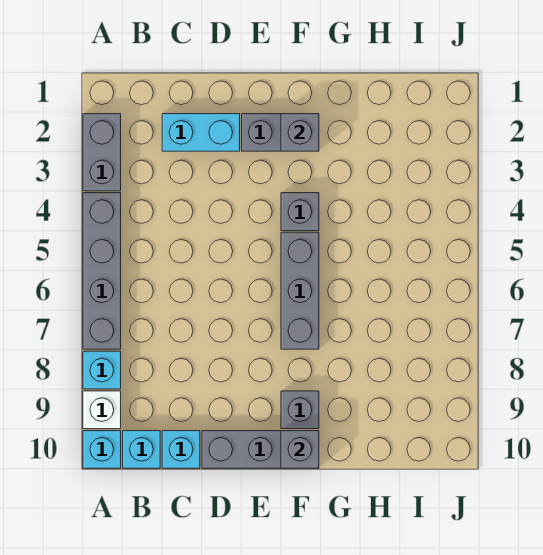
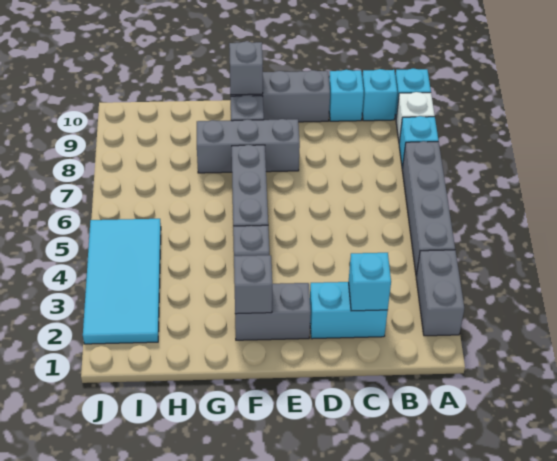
none -> cyan brick C2 level 2
none -> grey brick E8:G8 level 1
none -> cyan tile I2:J5 level 1

